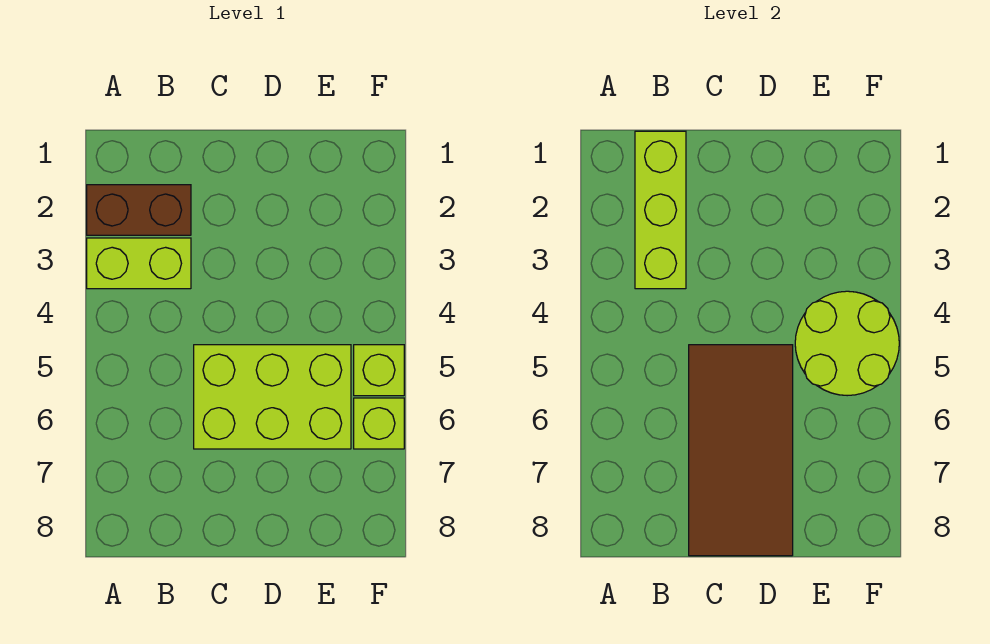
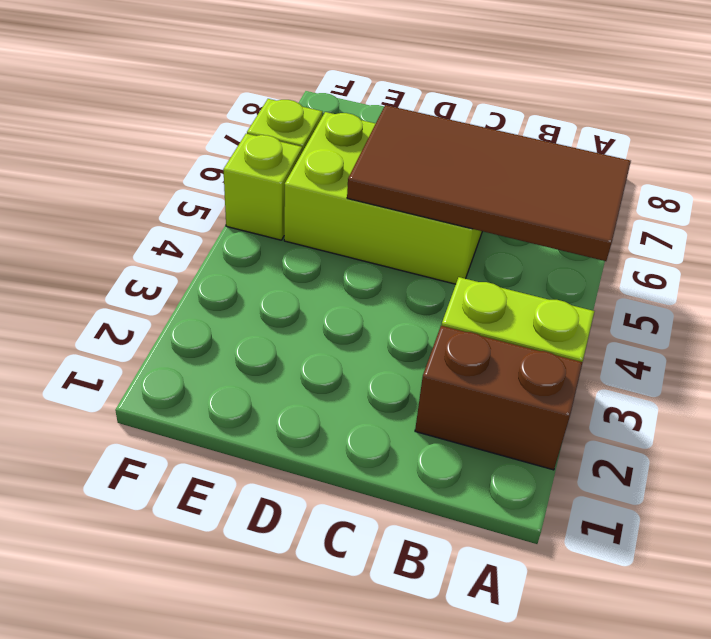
lime brick B1:B3 level 2 -> none
brown tile C5:D8 level 2 -> brown tile A5:D6 level 2
lime round brick E4:F5 level 2 -> none

